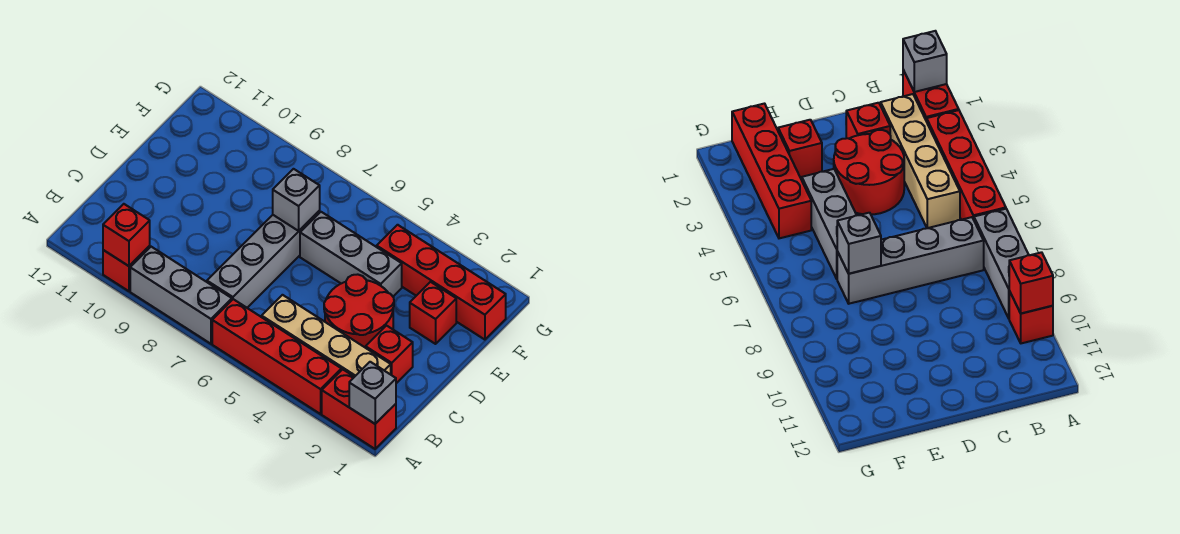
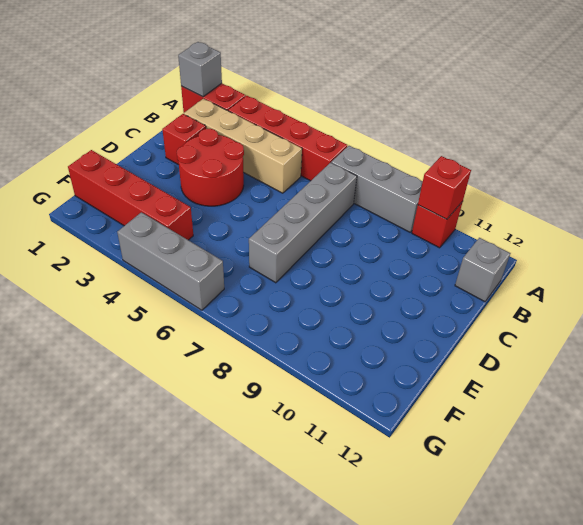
red brick E2 level 1 -> none
grey brick E4:E6 level 1 -> grey brick G4:G6 level 1
grey brick E7 level 2 -> grey brick B12 level 1

